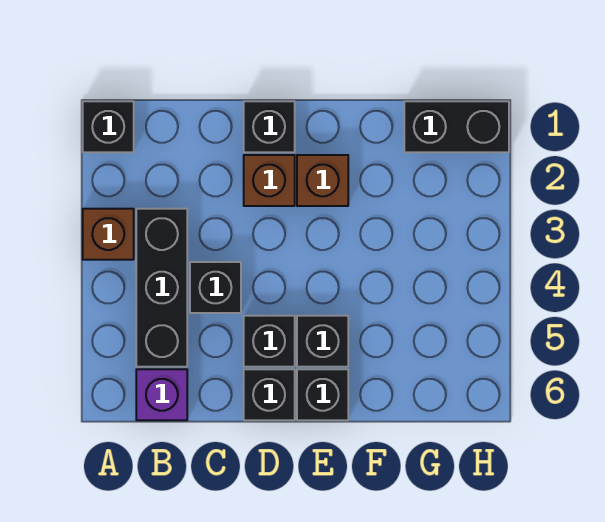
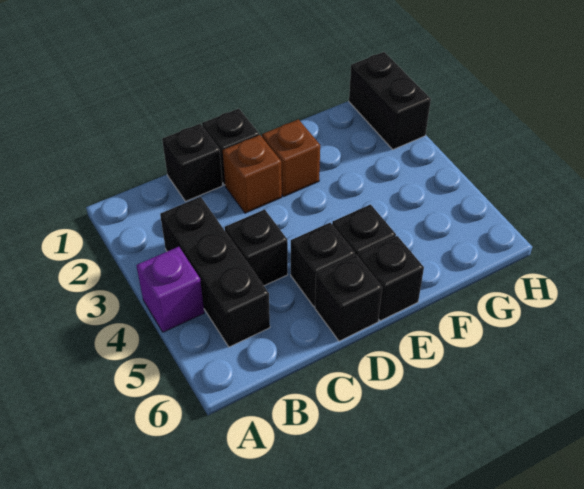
black brick A1 level 1 -> black brick C1 level 1
brown brick A3 level 1 -> none
purple brick B6 level 1 -> purple brick A4 level 1
black brick G1:H1 level 1 -> black brick H1:H2 level 1

